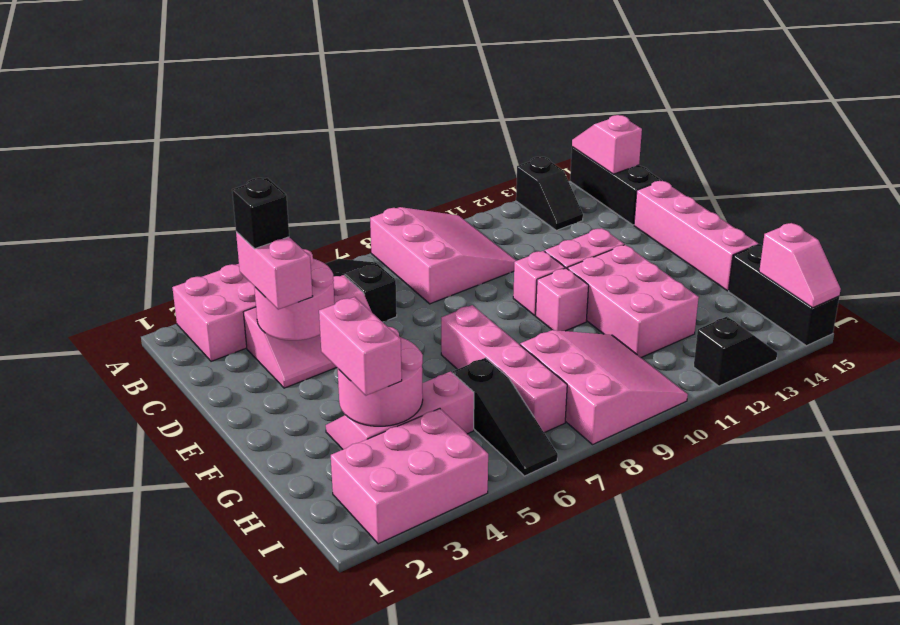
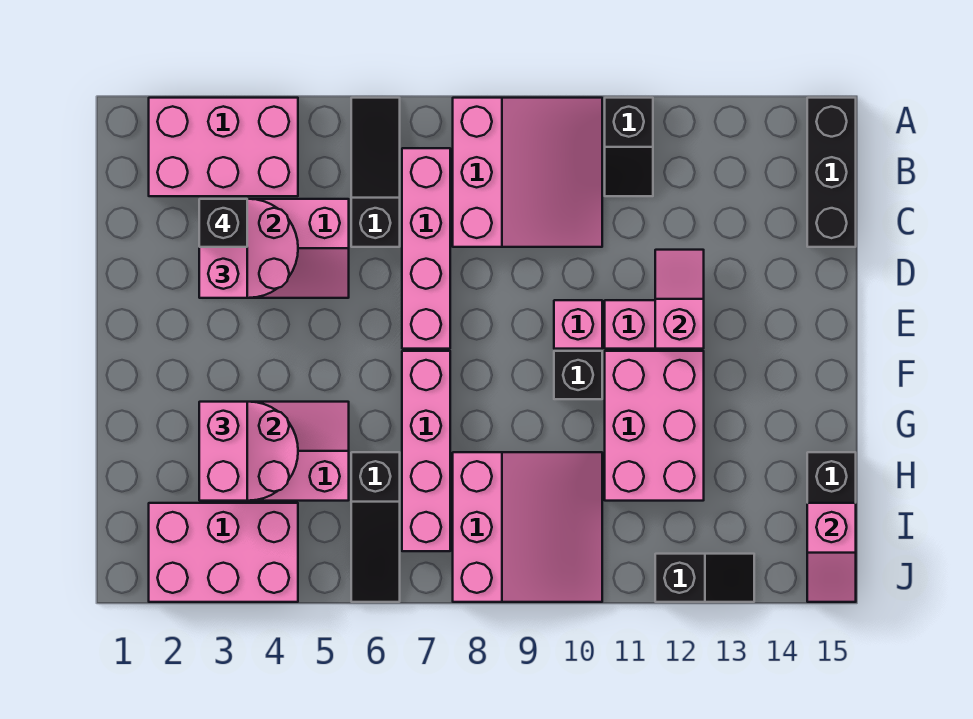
black slope A13:B13 level 1 top A -> black slope A11:B11 level 1 top A
pink slope A15:B15 level 2 top B -> pink slope D12:E12 level 2 top E
pink brick D15:G15 level 1 -> pink brick B7:E7 level 1
pink brick F10 level 1 -> black brick F10 level 1

